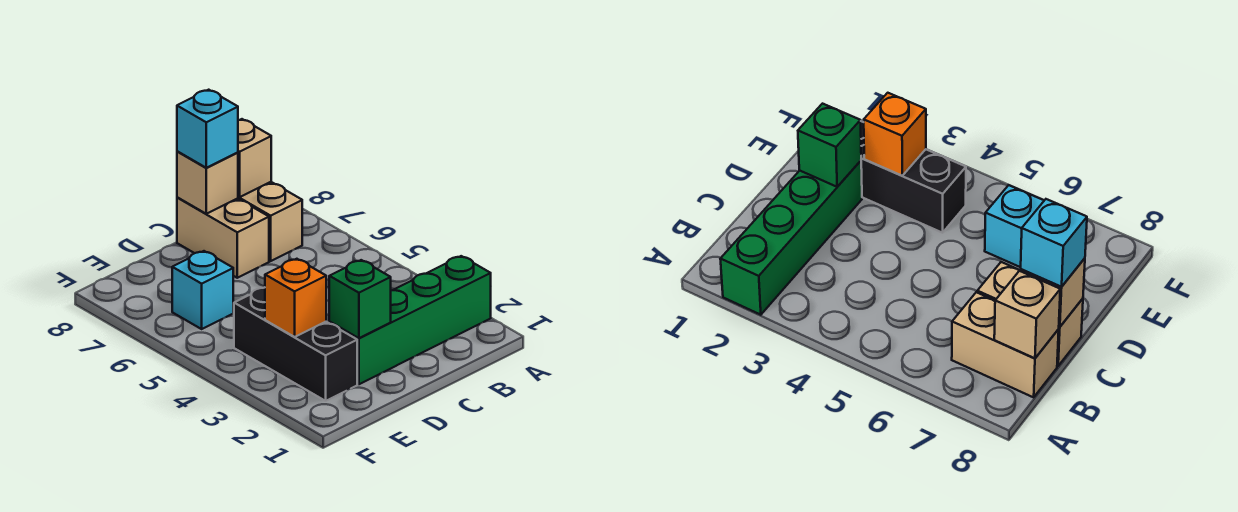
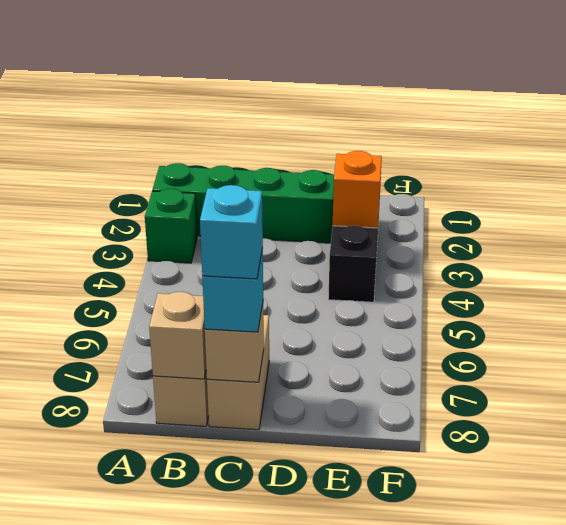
green brick D2 level 2 -> green brick A3 level 1
cyan brick E6 level 1 -> cyan brick C8 level 4

